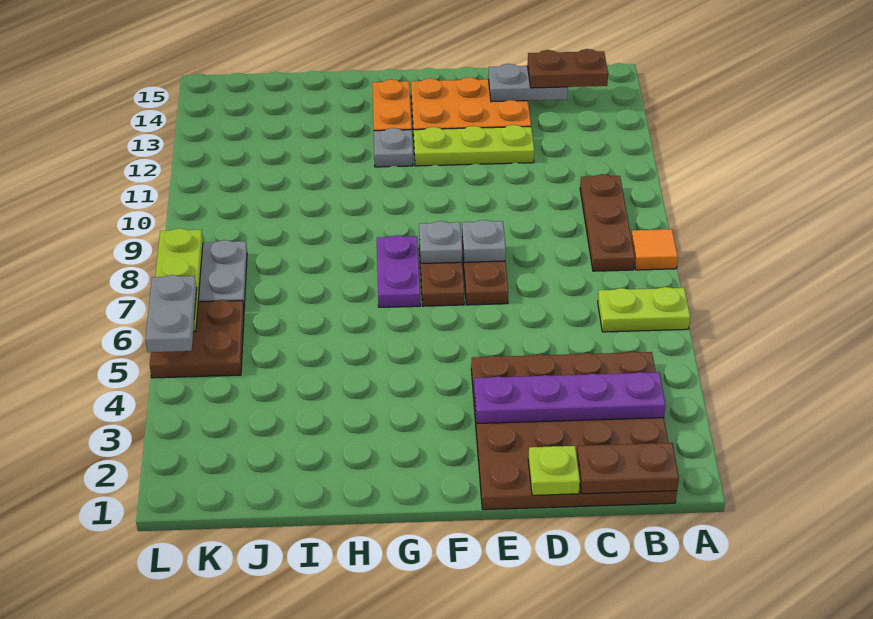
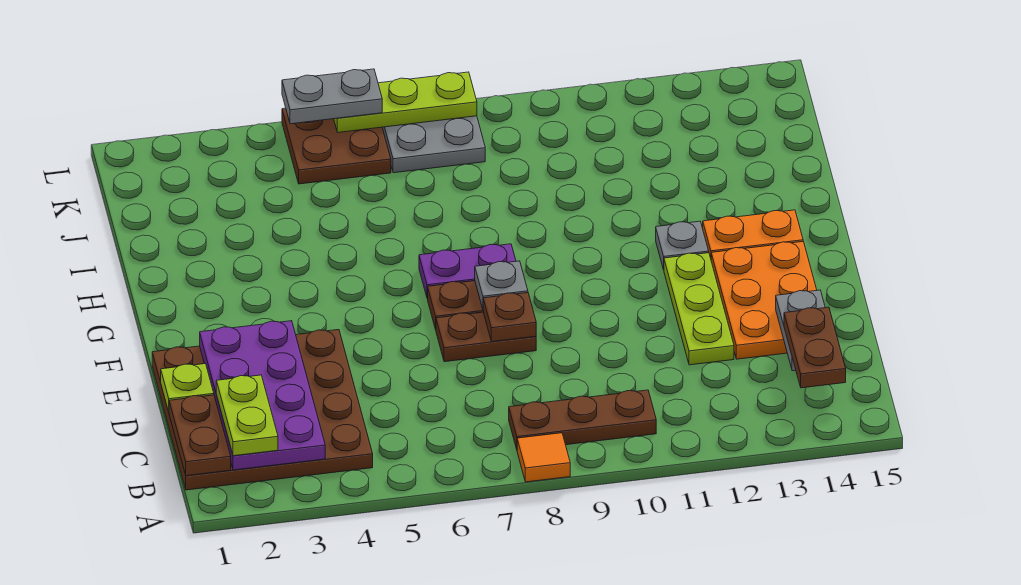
lime plate A6:B6 level 1 -> lime plate B2:C2 level 3
purple plate B3:E3 level 2 -> purple plate B2:E3 level 2
grey plate E8 level 2 -> brown plate E8 level 2

